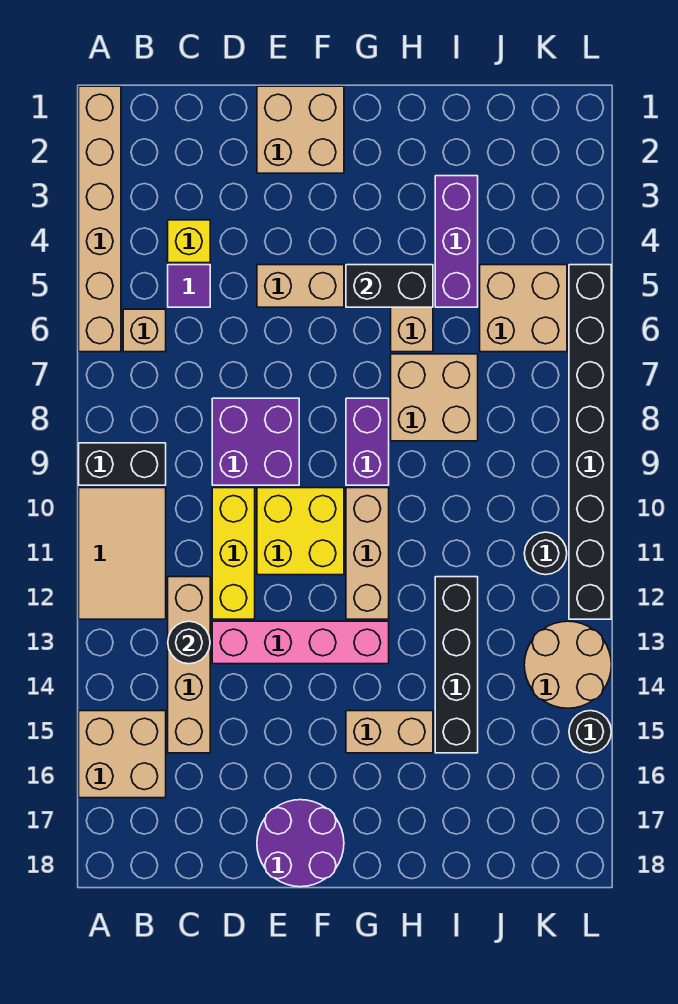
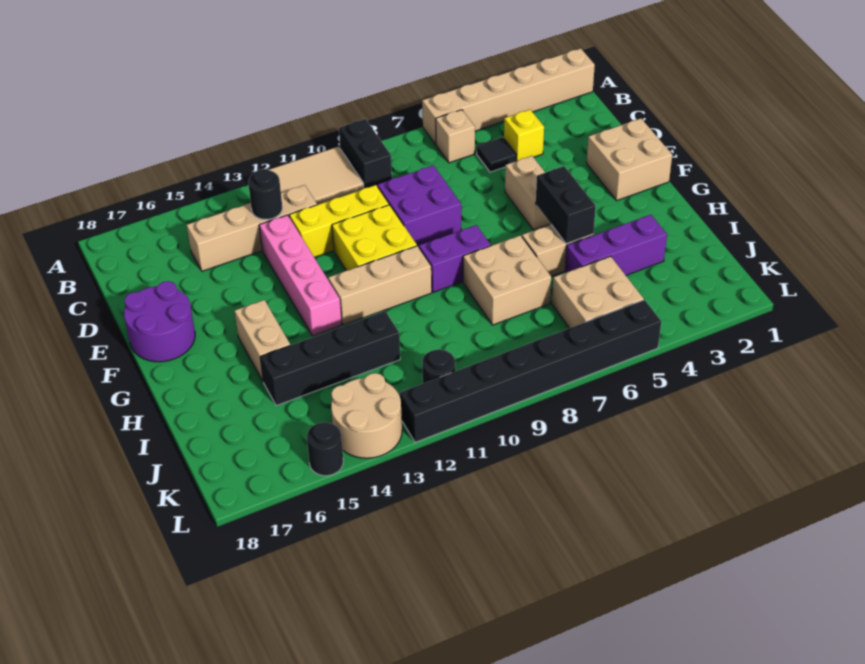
tan brick A15:B16 level 1 -> none
purple tile C5 level 1 -> black tile C5 level 1

